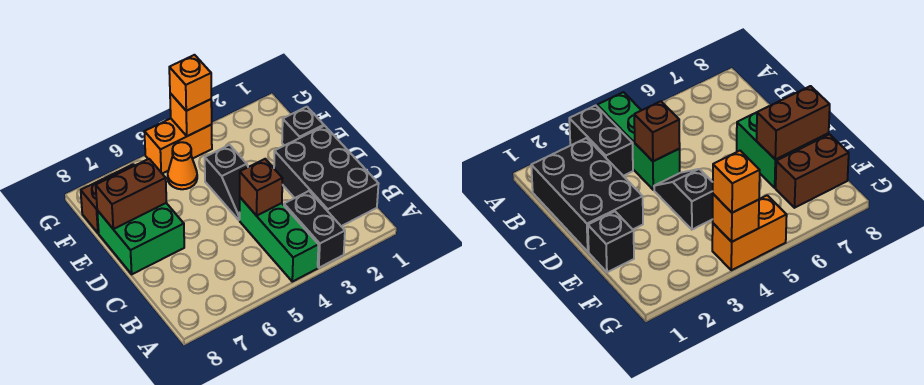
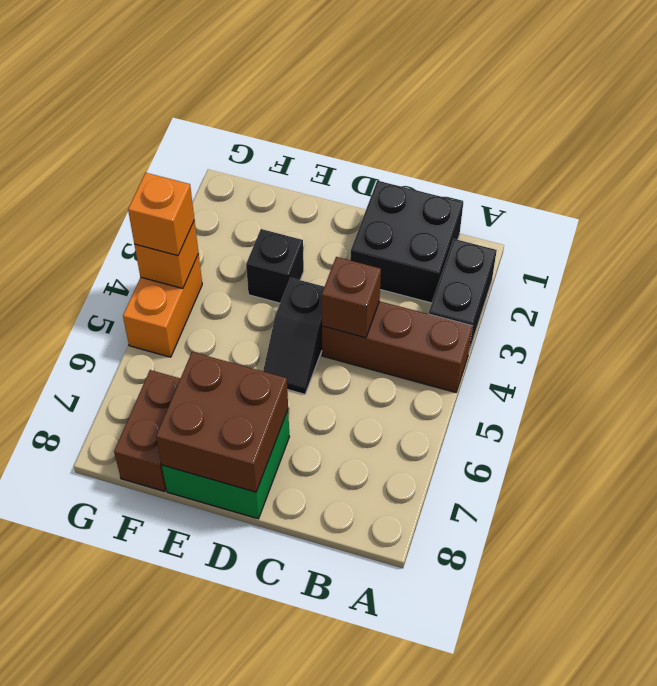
black brick A3:B3 level 1 -> black brick A2:A3 level 1
green brick A4:C4 level 1 -> brown brick A4:C4 level 1
black brick B1:D2 level 1 -> black brick B1:C2 level 1
black slope D4:E4 level 1 top E -> black slope D4:D5 level 1 top 4
black brick E1 level 1 -> black brick E3 level 1
brown brick E7:E8 level 2 -> brown brick D7:E8 level 2
orange cone F5 level 1 -> none

